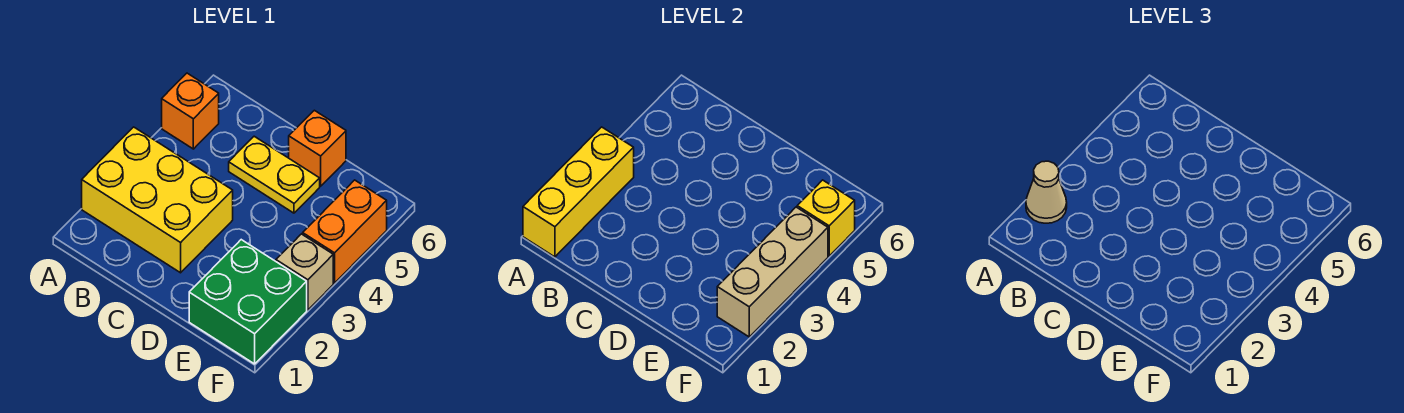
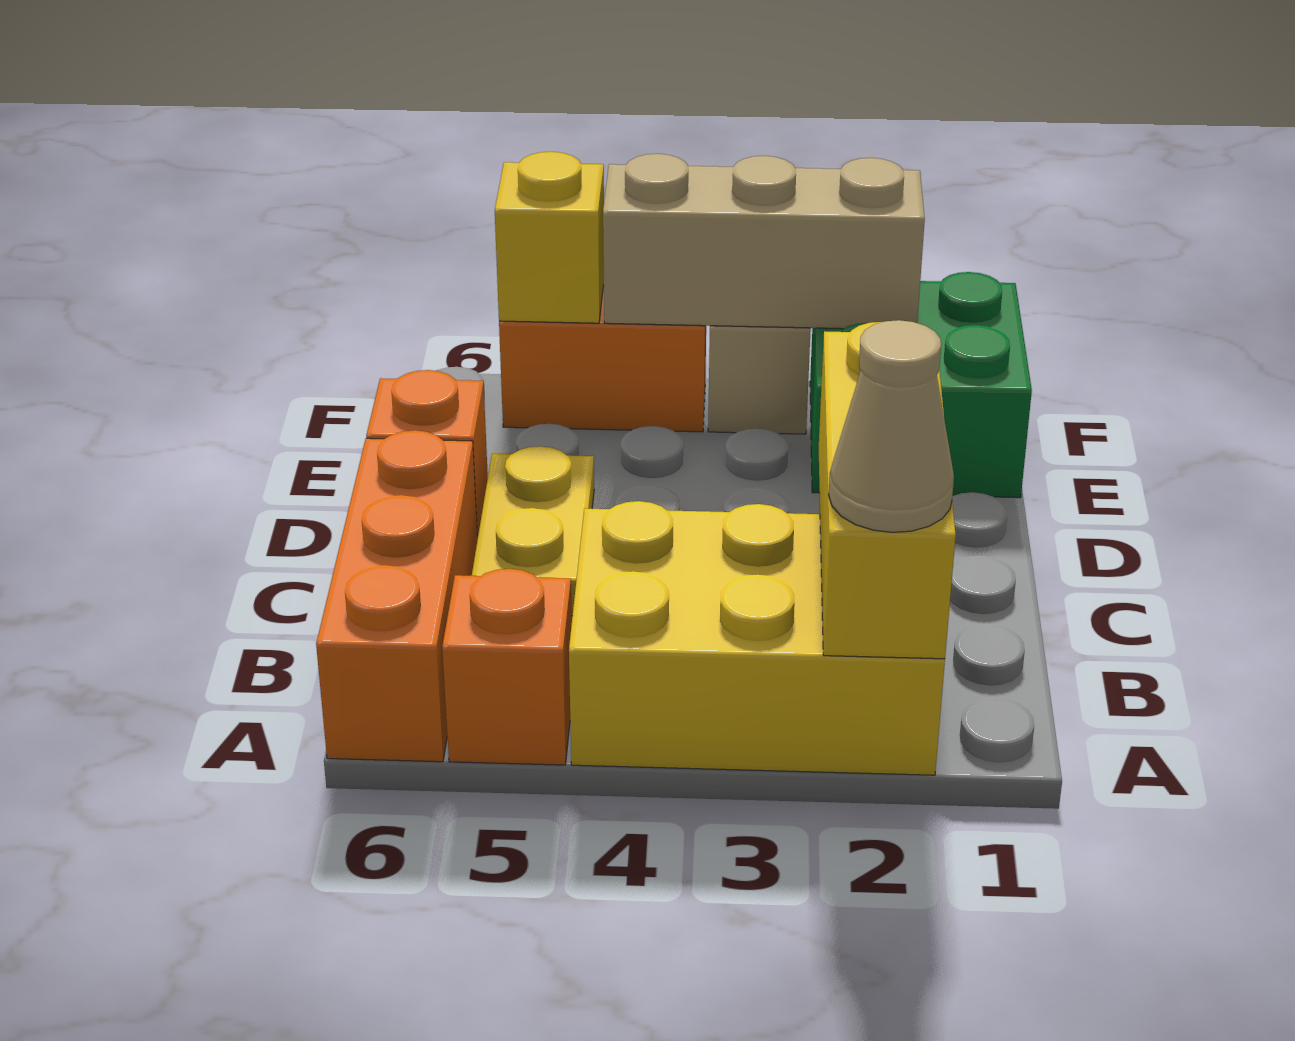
yellow brick A1:A3 level 2 -> yellow brick A2:C2 level 2
yellow brick A2:C3 level 1 -> yellow brick A2:B4 level 1
none -> orange brick A6:C6 level 1

